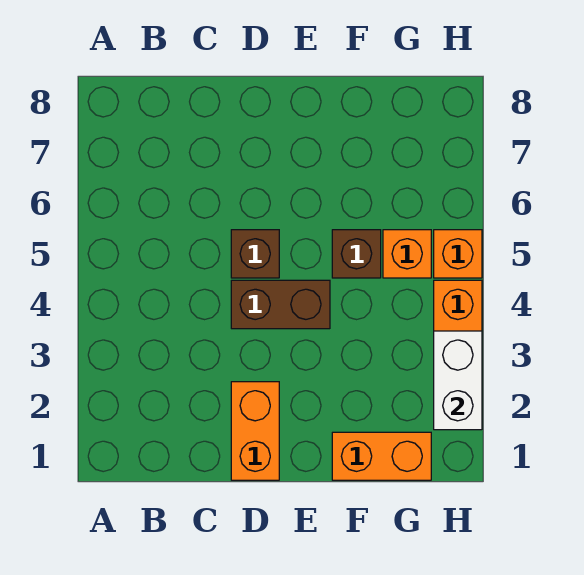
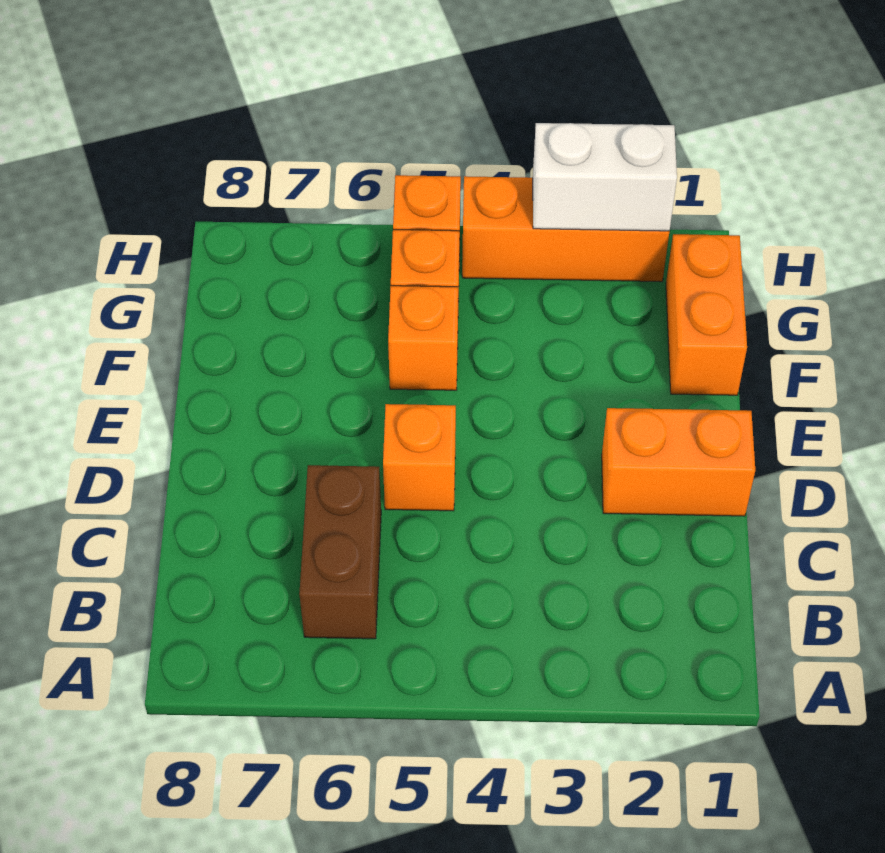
brown brick D4:E4 level 1 -> brown brick B6:C6 level 1
brown brick D5 level 1 -> orange brick D5 level 1
brown brick F5 level 1 -> orange brick F5 level 1

